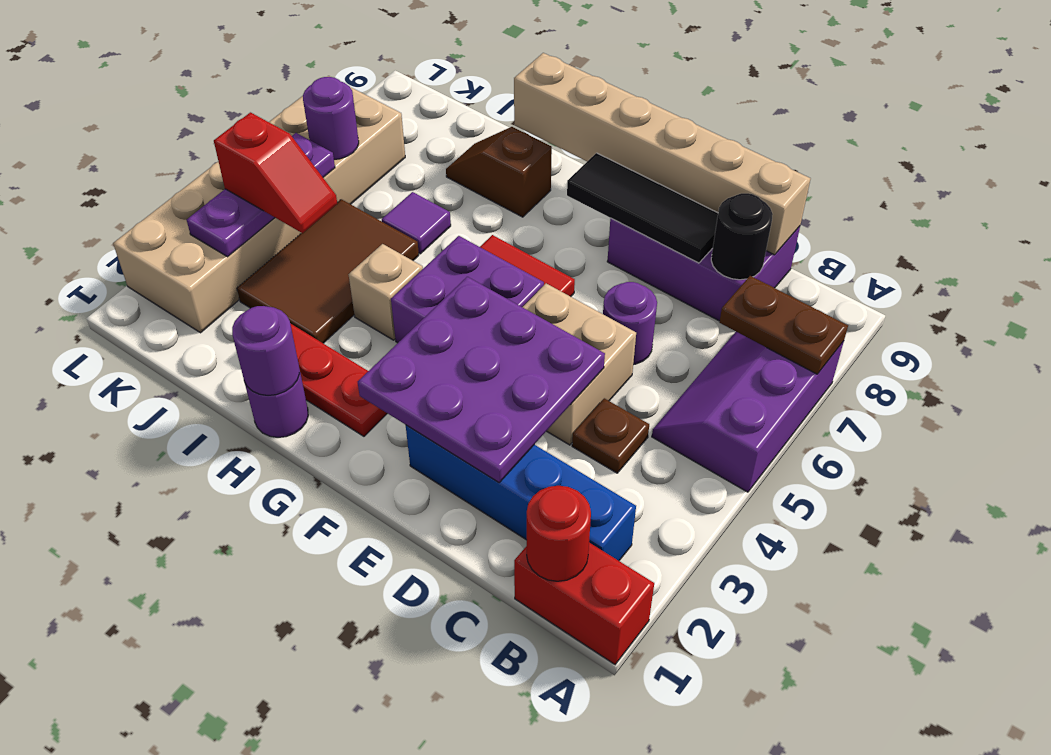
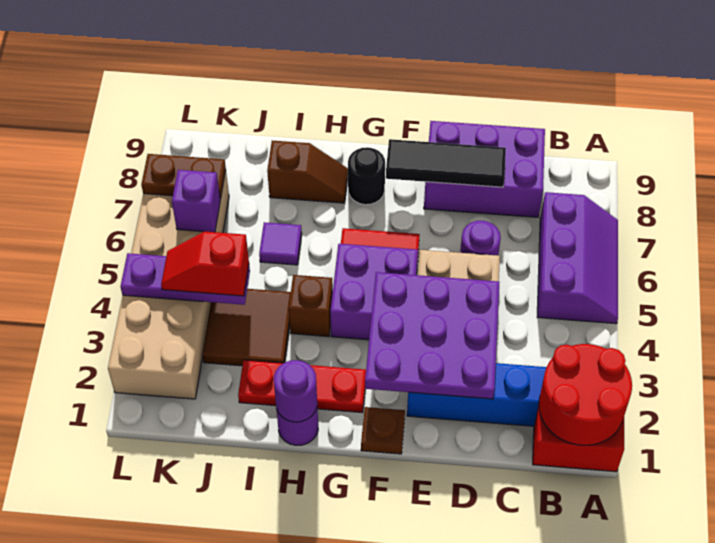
purple slope A5:B7 level 1 top A -> purple slope A5:B7 level 1 top B
brown plate A7:B7 level 2 -> brown plate K7:L7 level 2
red round brick B1 level 2 -> red round brick A1:B2 level 2
brown plate C4 level 1 -> brown plate F1 level 1
black round brick C8 level 2 -> black round brick G8 level 1
tan brick C9:H9 level 2 -> none
tan brick H4 level 1 -> brown brick H4 level 1
brown slope H8:I8 level 1 top H -> brown slope H8:I8 level 1 top I
brown tile I3:J5 level 1 -> brown tile I3:J4 level 1
red slope J4:K4 level 3 top K -> red slope J4:K4 level 3 top J
purple plate K3:K5 level 2 -> purple plate J4:L4 level 2
purple round brick K6 level 2 -> purple brick K6 level 2

